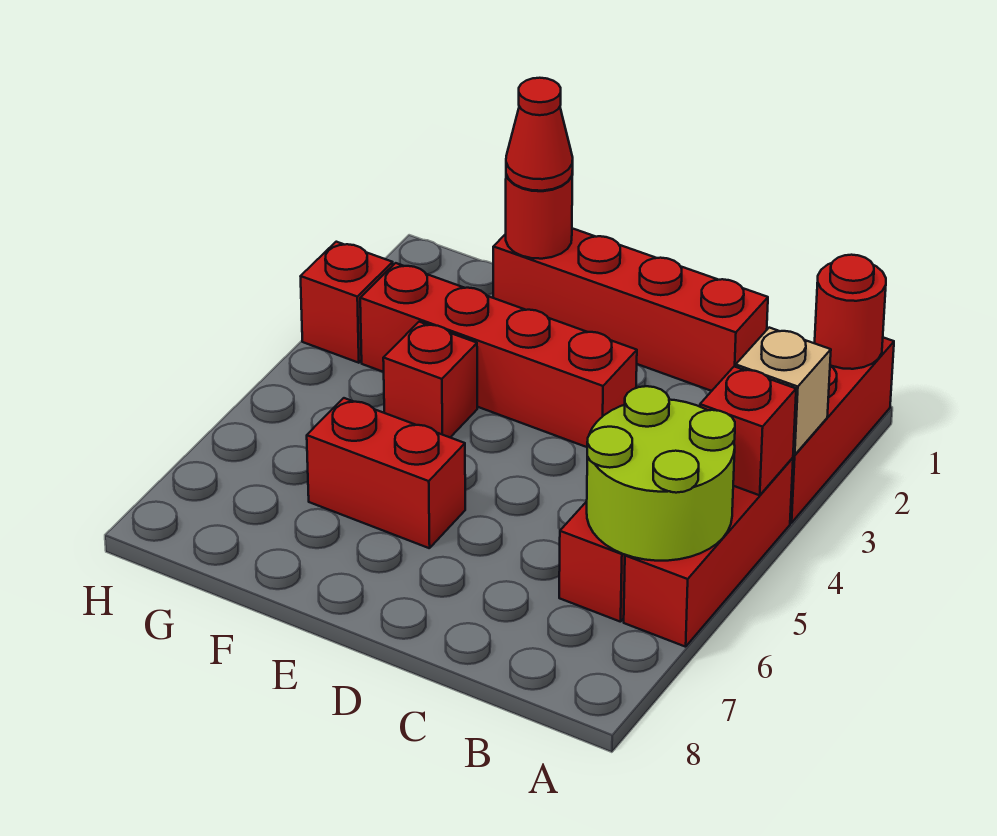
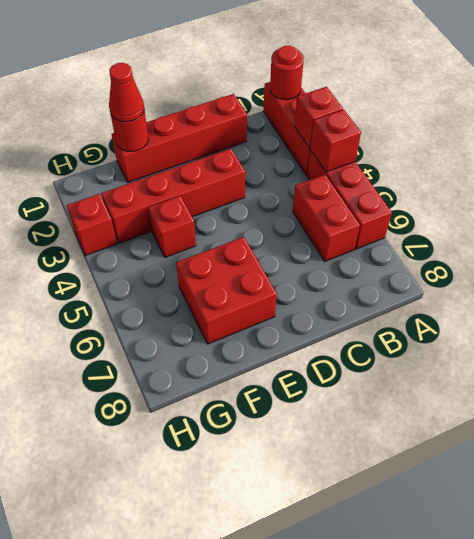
tan brick A3 level 2 -> red brick A3 level 2
lime round brick A5:B6 level 2 -> none
red brick E6:F6 level 1 -> red brick E6:F7 level 1

